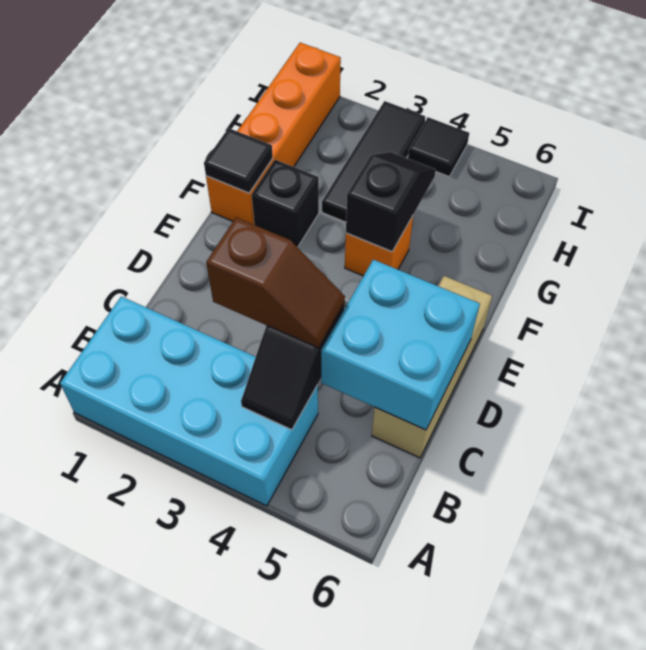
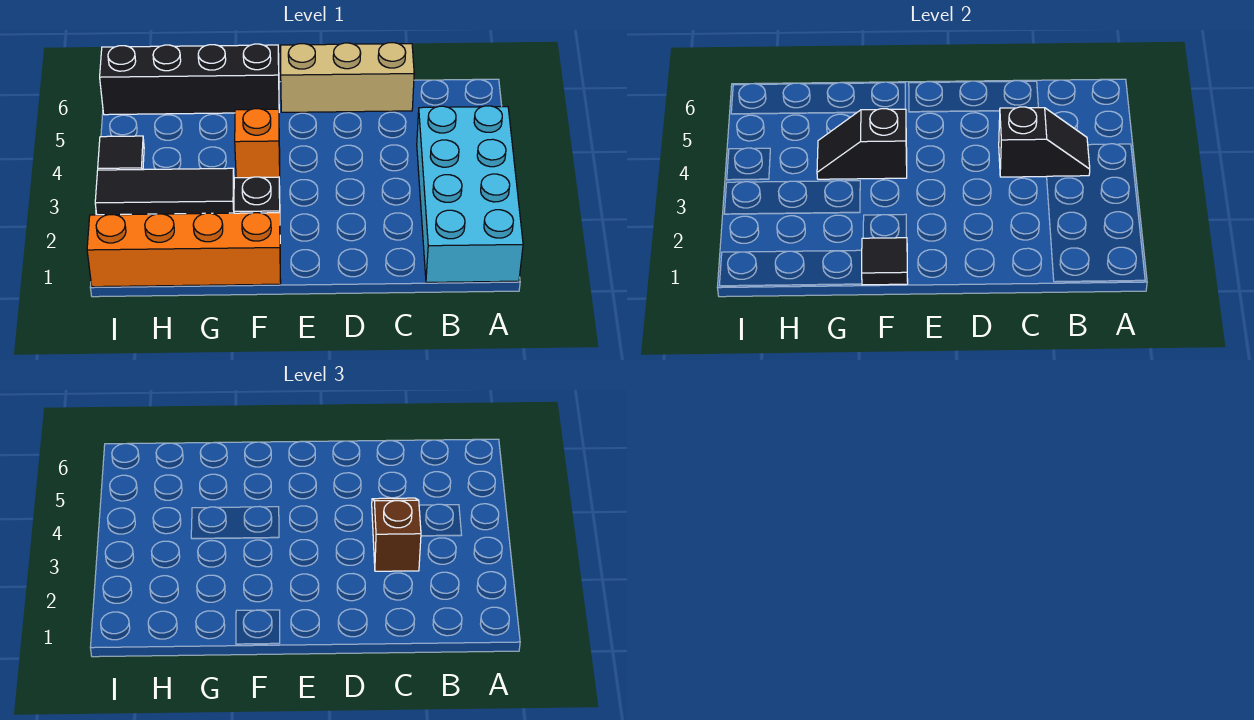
cyan brick C5:D6 level 2 -> none
none -> black brick F6:I6 level 1

